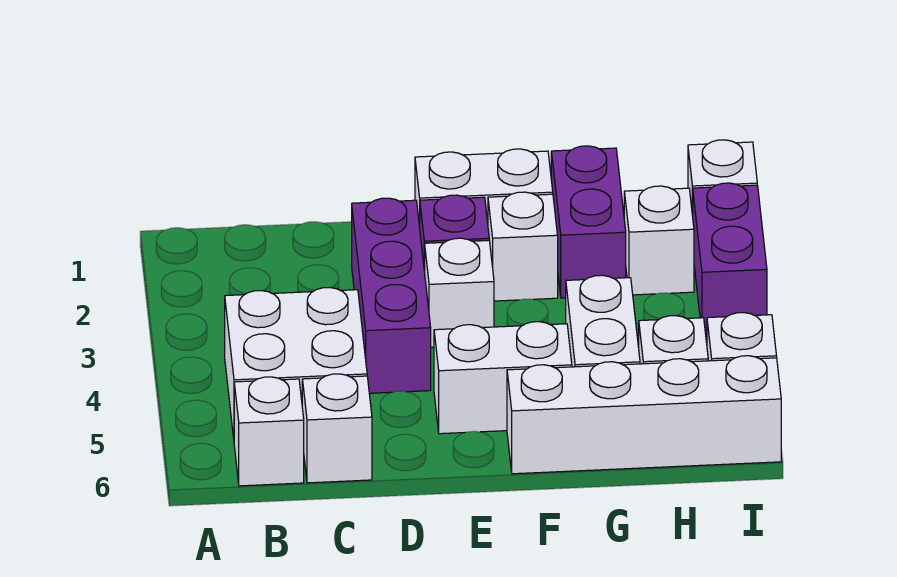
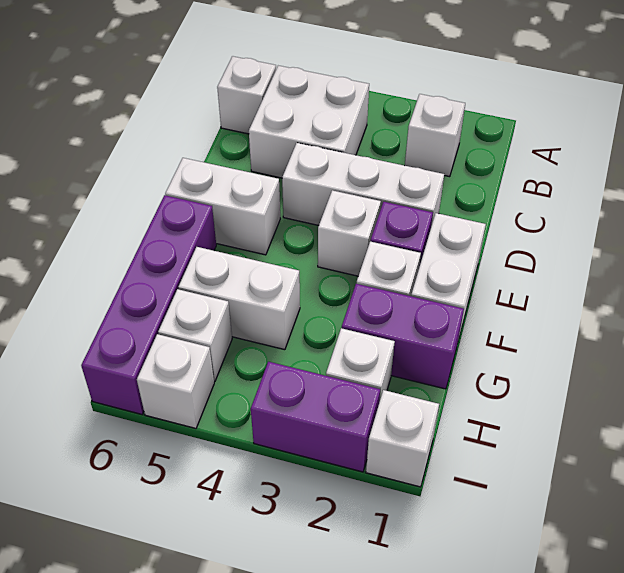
white brick C6 level 1 -> white brick B2 level 1
purple brick D2:D4 level 1 -> white brick D2:D4 level 1
white brick E5:F5 level 1 -> white brick E5:E6 level 1
white brick F6:I6 level 1 -> purple brick F6:I6 level 1

